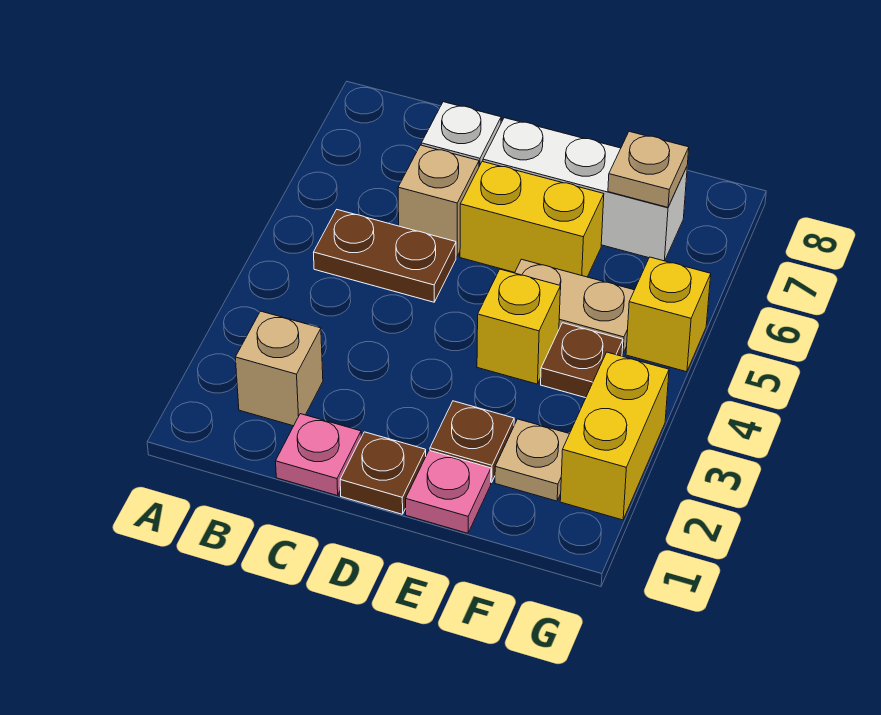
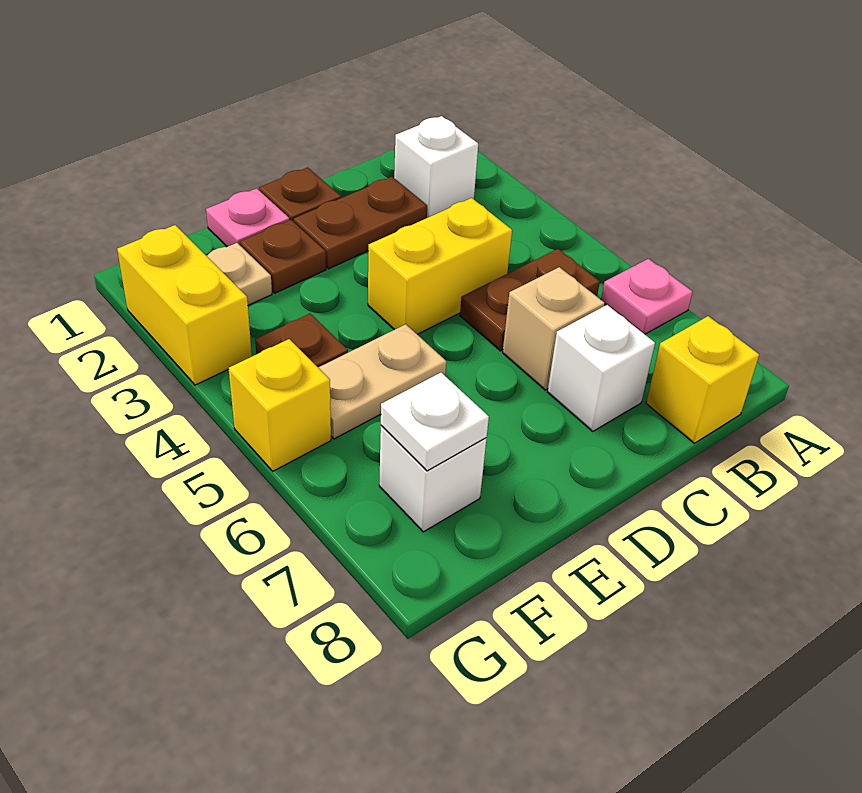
tan brick B2 level 1 -> white brick B2 level 1
pink plate C1 level 1 -> pink plate A6 level 1
none -> brown plate C2:D2 level 1
yellow brick D6:E6 level 1 -> yellow brick C4:D4 level 1
white brick D7:F7 level 1 -> white brick F7 level 1
yellow brick E4 level 1 -> yellow brick B8 level 1
tan plate F7 level 2 -> white plate F7 level 2

